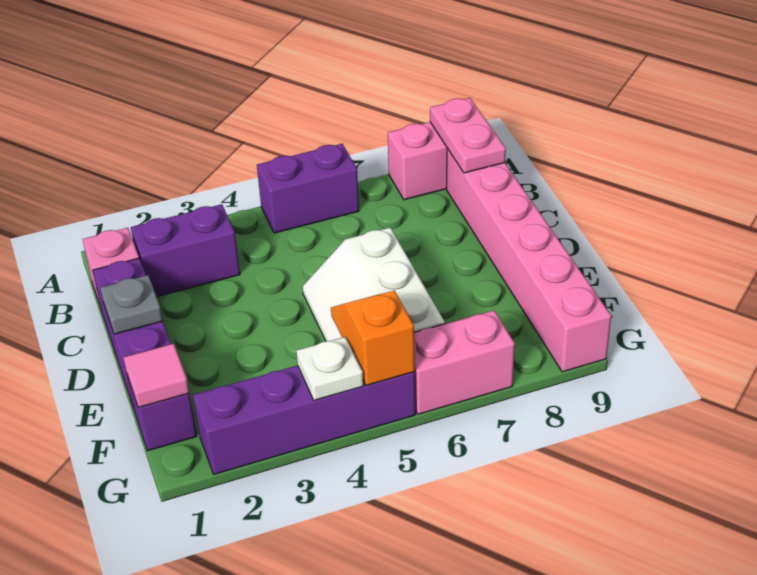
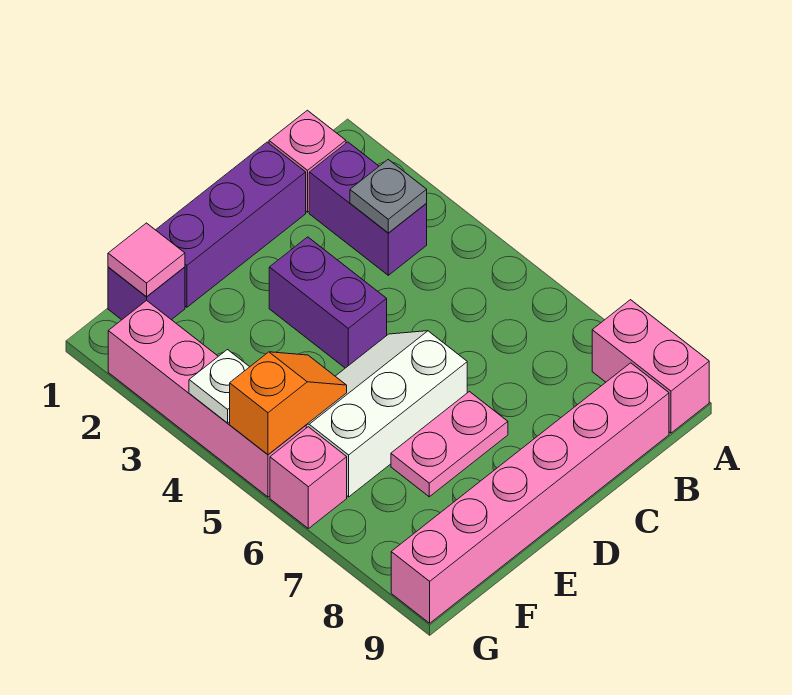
purple brick A5:A6 level 1 -> purple brick D3:D4 level 1
pink plate A9:B9 level 2 -> pink plate D7:E7 level 1
grey plate D1 level 2 -> grey plate B3 level 2
purple brick G2:G5 level 1 -> pink brick G2:G5 level 1
pink brick G6:G7 level 1 -> pink brick G6 level 1

